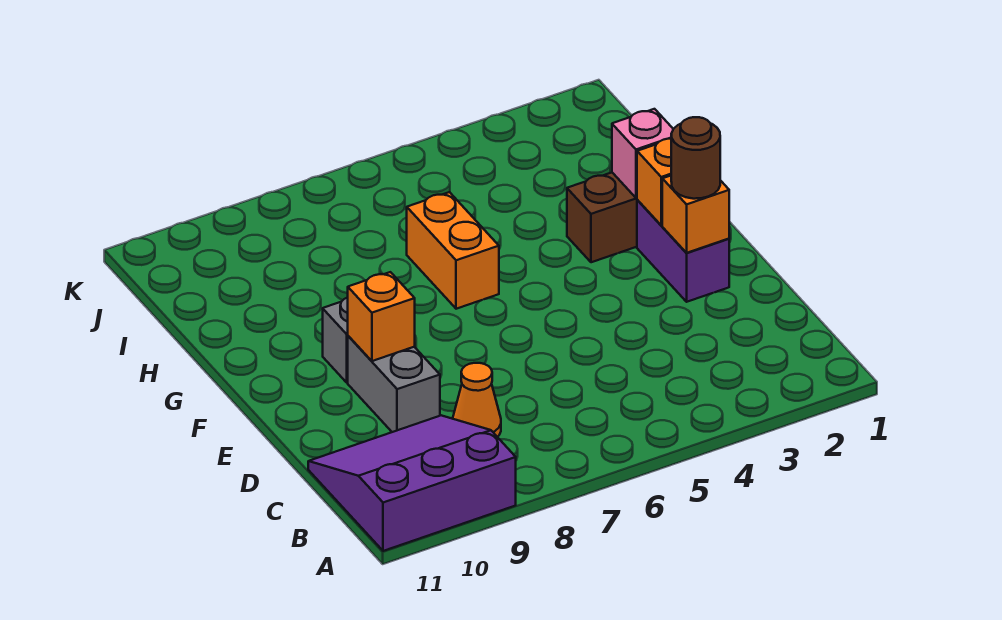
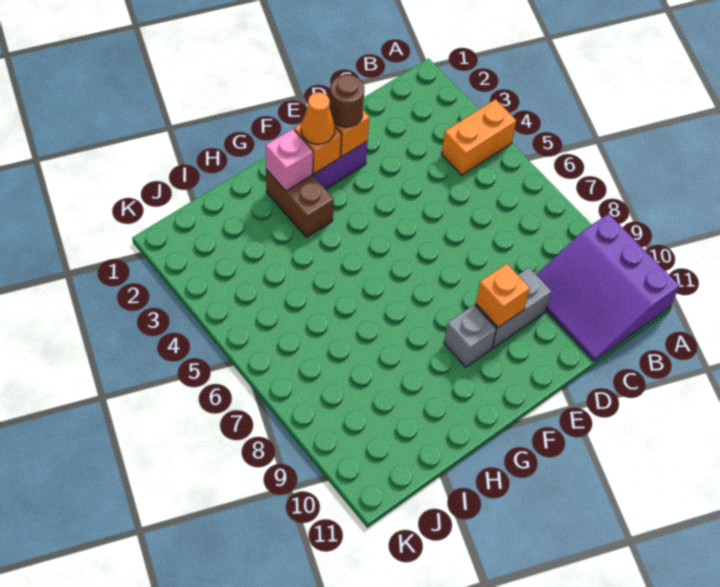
orange cone C8 level 1 -> orange cone F2 level 3
orange brick G6:H6 level 1 -> orange brick A4:B4 level 1

